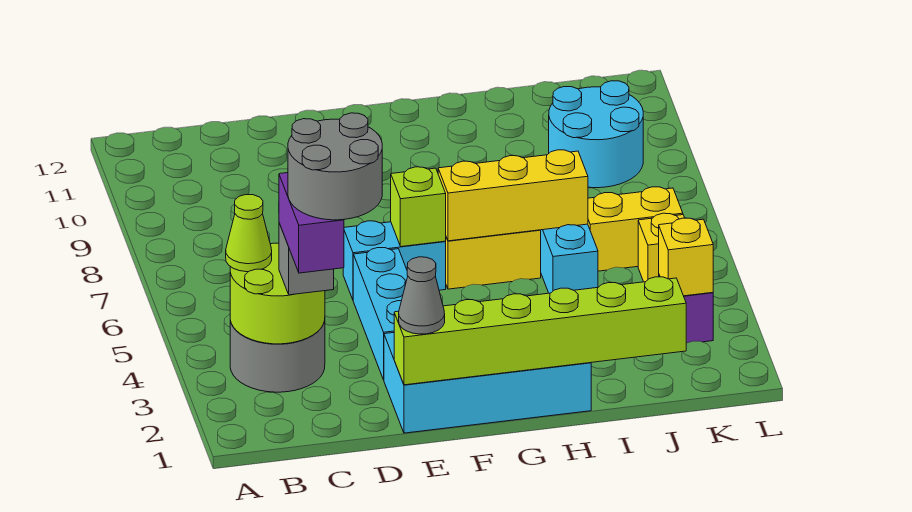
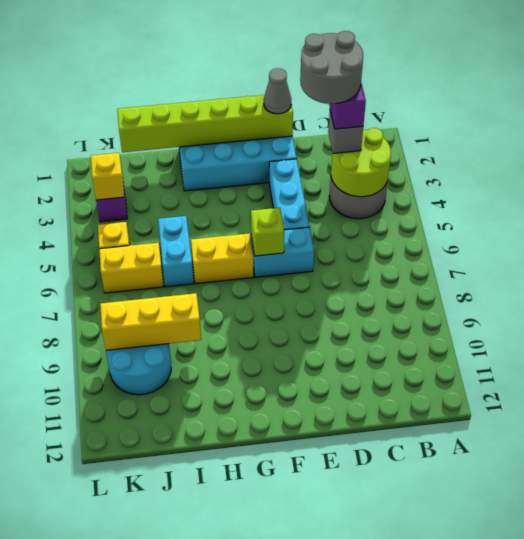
lime cone B4 level 3 -> none
yellow brick G6:I6 level 2 -> yellow brick I9:K9 level 2

